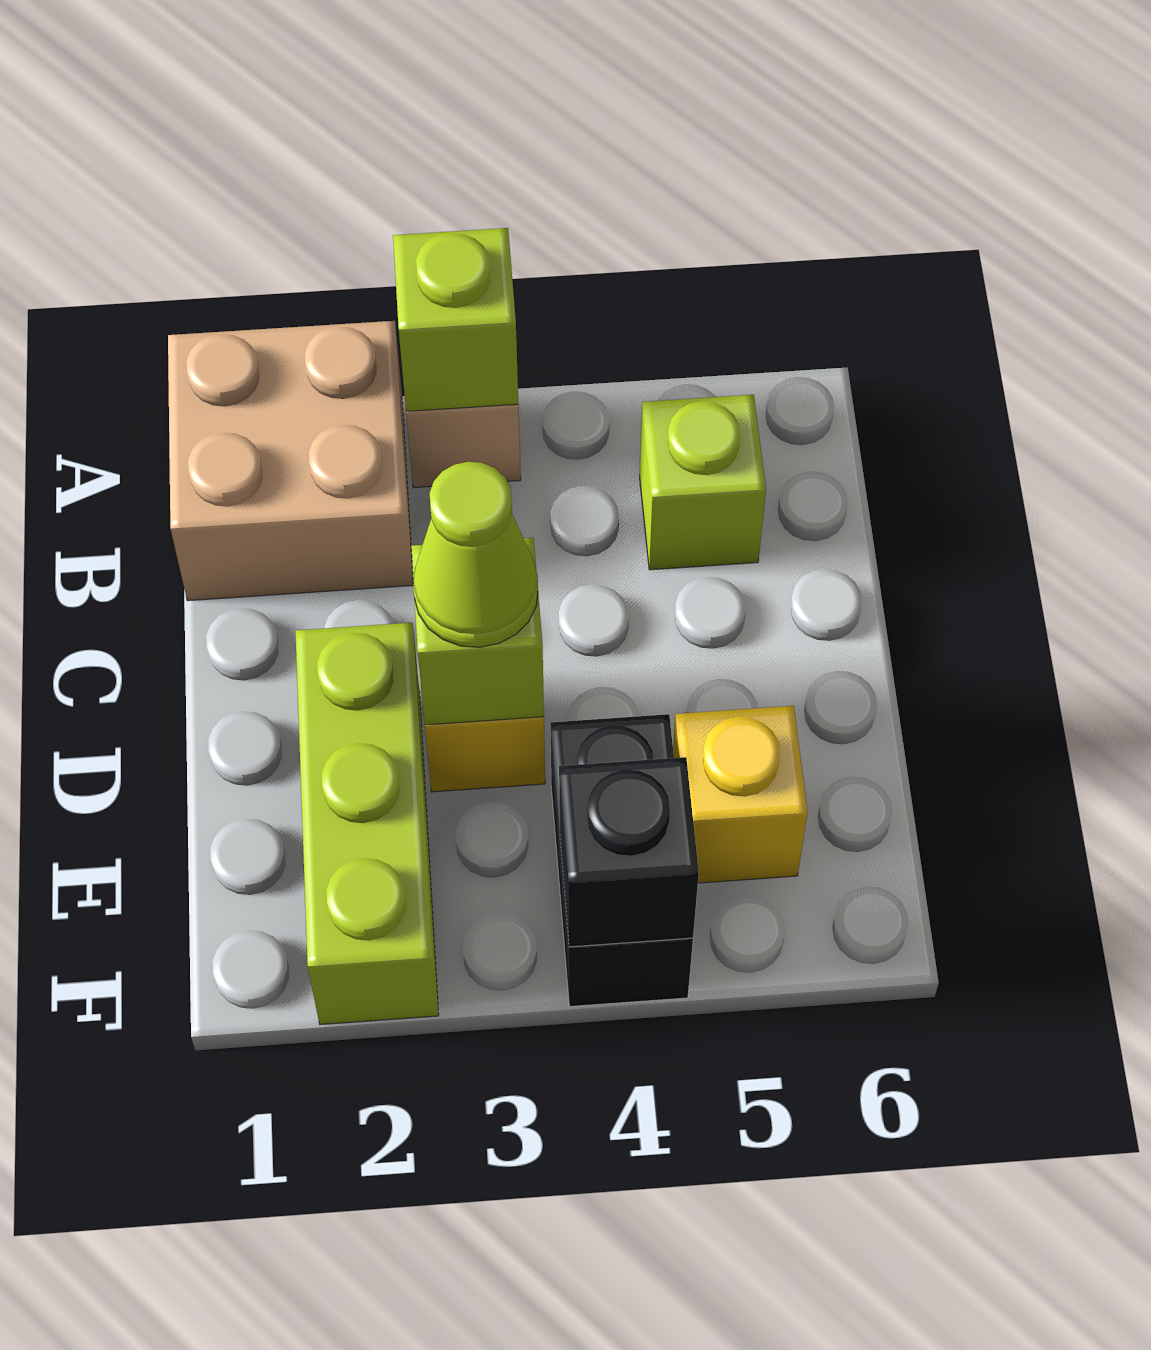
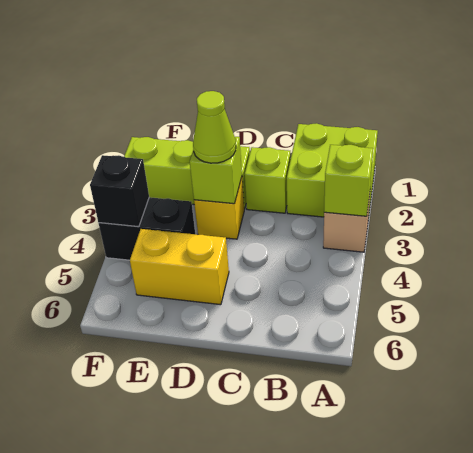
tan brick A1:B2 level 1 -> lime brick A1:B2 level 1
lime brick B5 level 1 -> lime brick C2 level 1
yellow brick E5 level 1 -> yellow brick D5:E5 level 1

